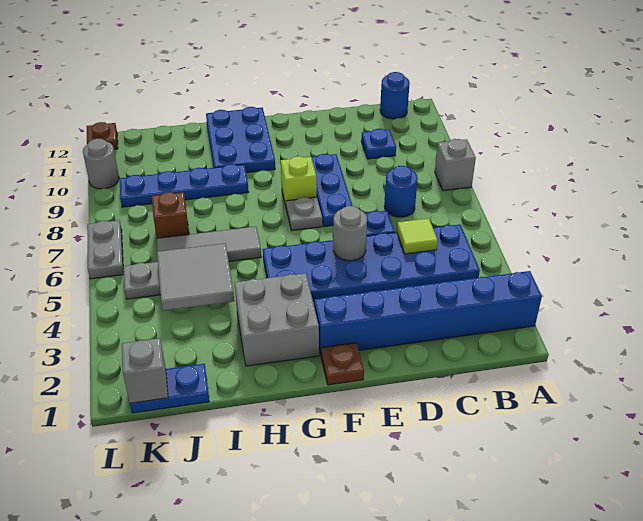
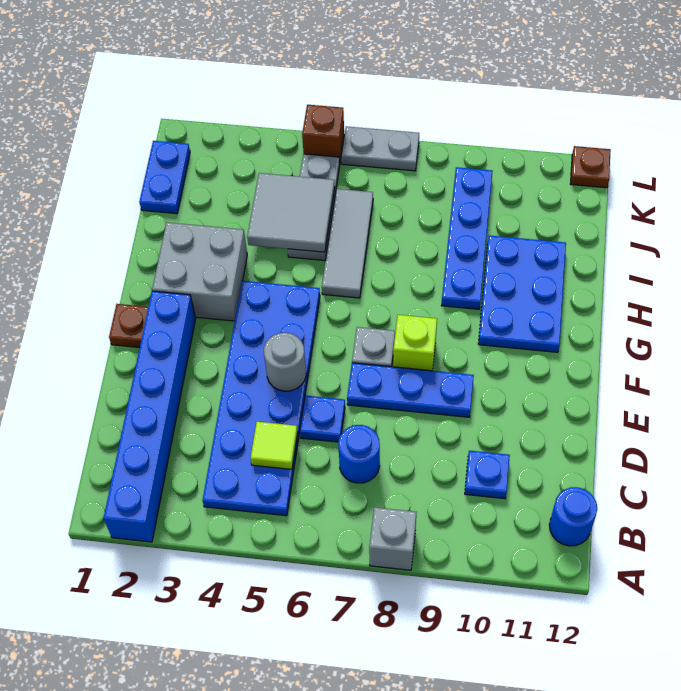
blue plate G10:H12 level 1 -> blue plate G10:I11 level 1
brown brick J7 level 1 -> brown brick L5 level 1
grey brick K1 level 2 -> none
grey round brick L10 level 1 -> none

